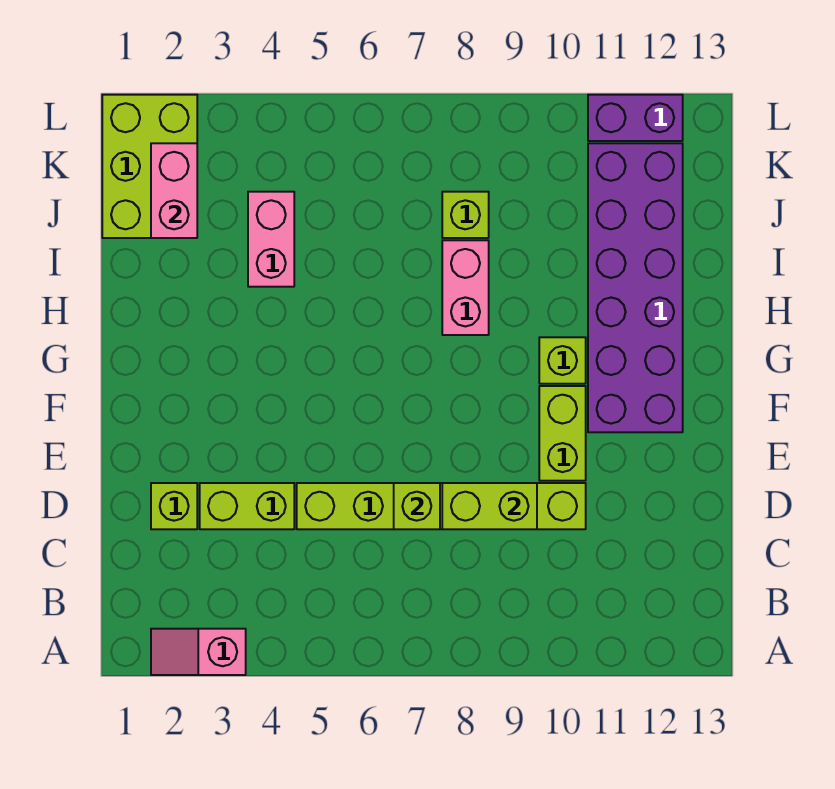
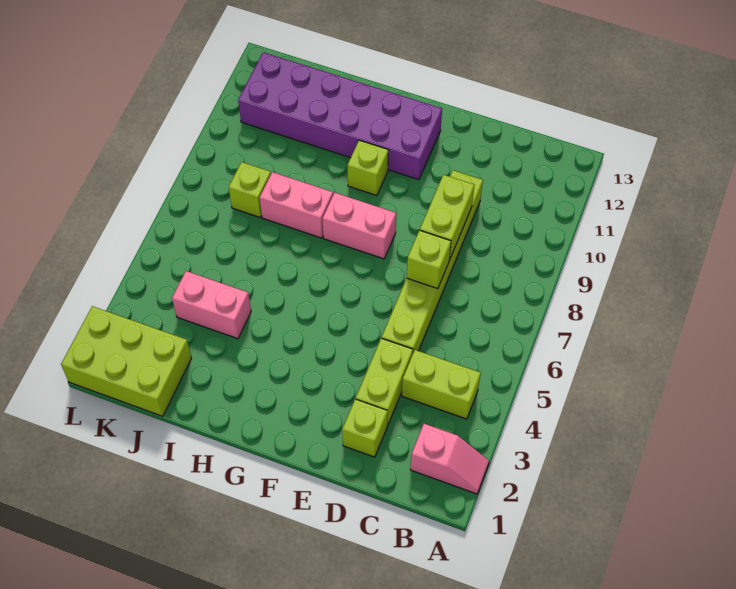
pink slope A2:A3 level 1 top 3 -> pink slope A2:B2 level 1 top B
lime brick E10:F10 level 1 -> lime brick B4:C4 level 1
pink brick J2:K2 level 2 -> pink brick F8:G8 level 1
purple brick L11:L12 level 1 -> none

